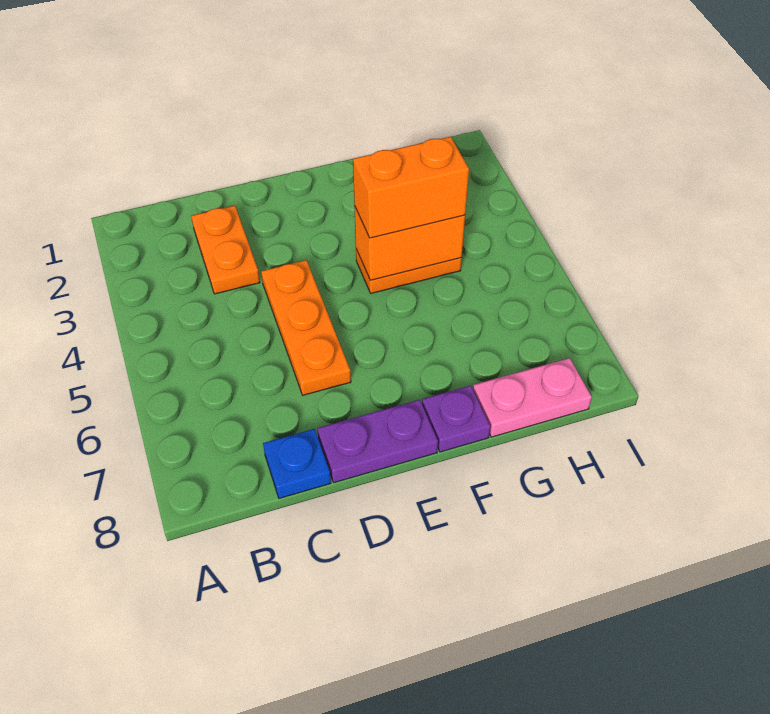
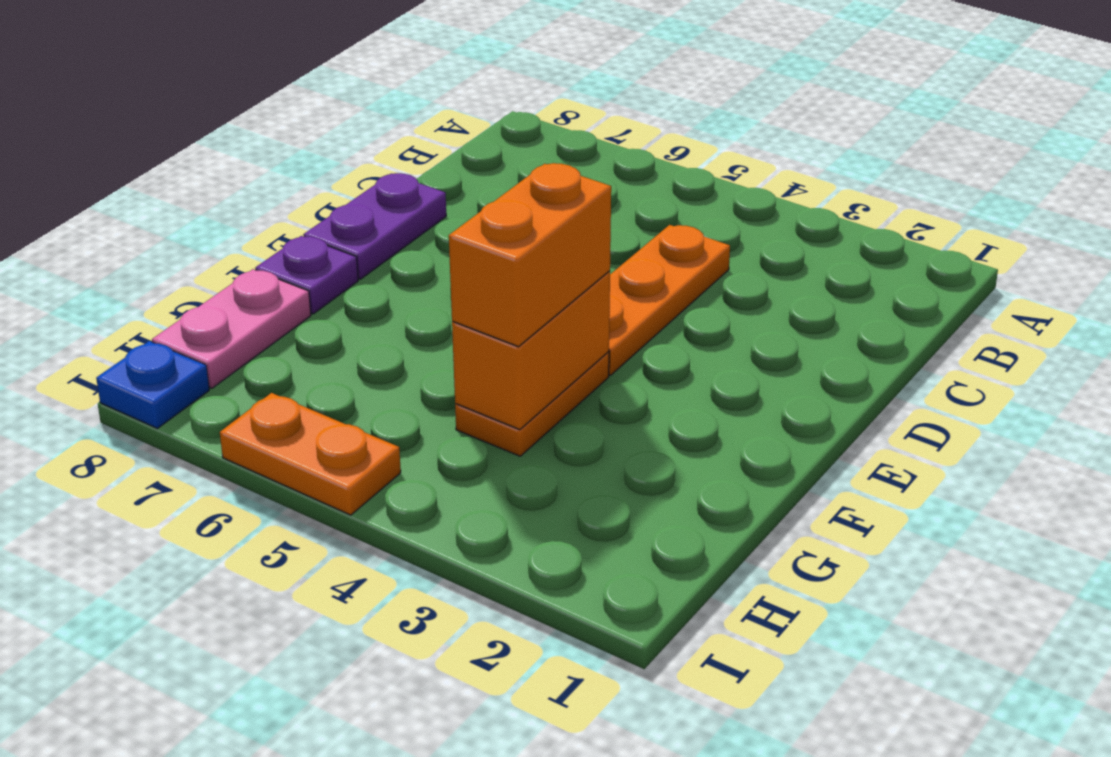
orange plate C2:C3 level 1 -> orange plate I5:I6 level 1
blue plate C8 level 1 -> blue plate I8 level 1
orange plate D4:D6 level 1 -> orange plate C4:E4 level 1

